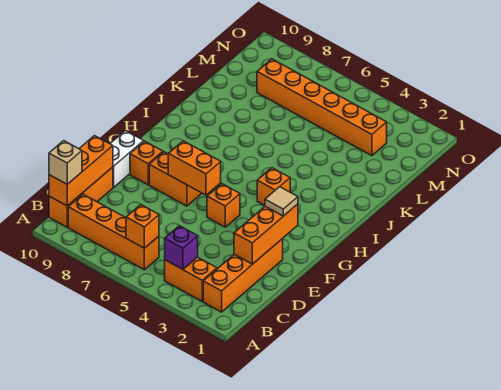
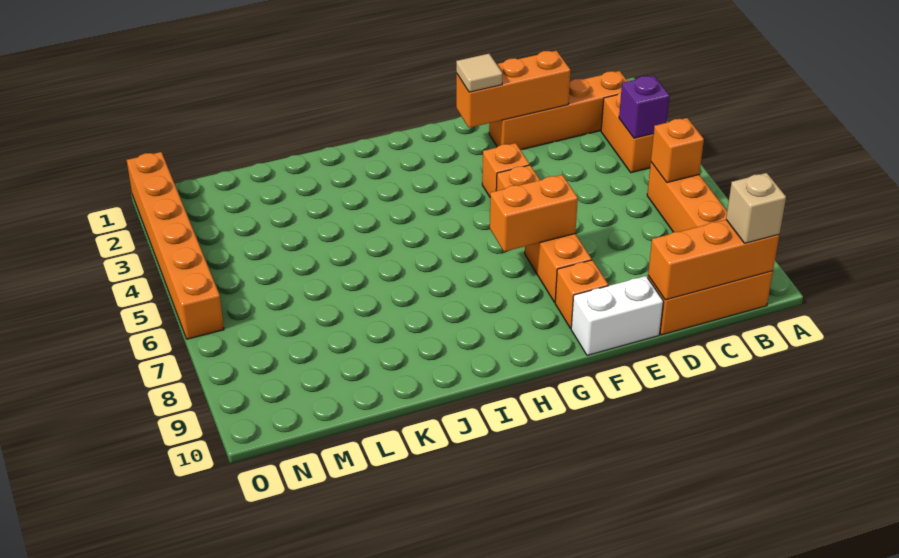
orange brick F6:F7 level 2 -> orange brick F7:G7 level 2
orange brick H4 level 1 -> orange brick F4 level 1
orange brick M3:M8 level 1 -> orange brick O1:O6 level 1

